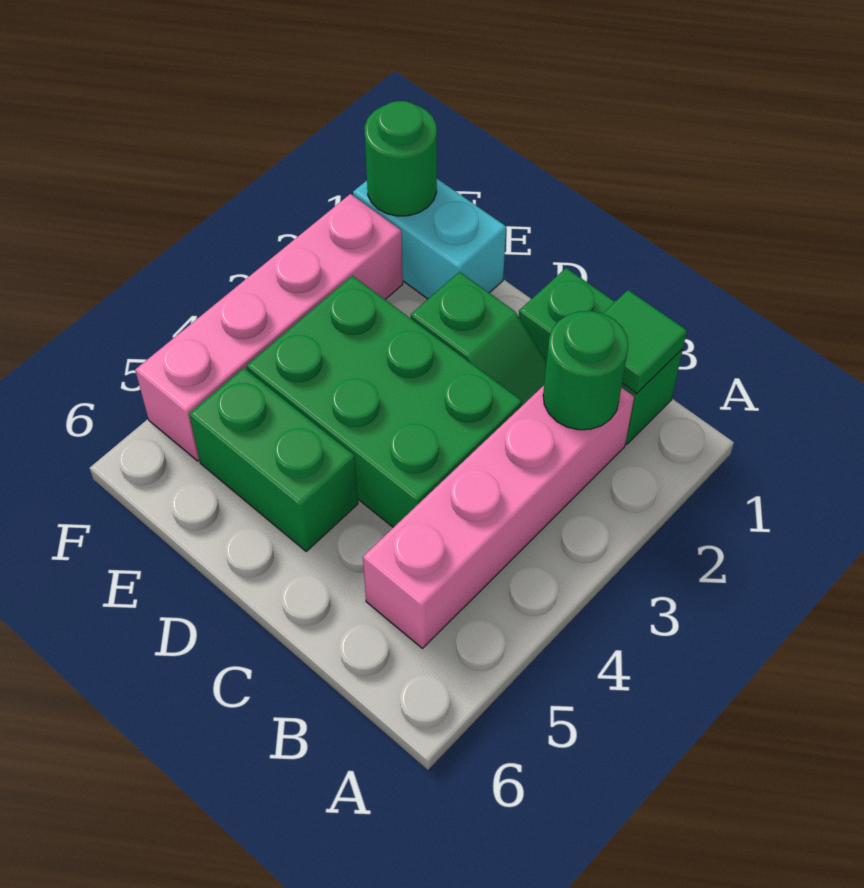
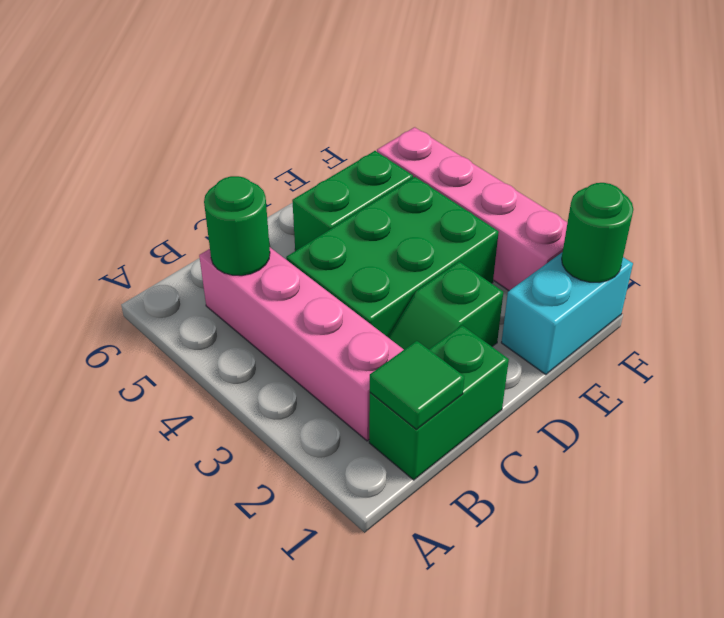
green round brick B2 level 2 -> green round brick B5 level 2

